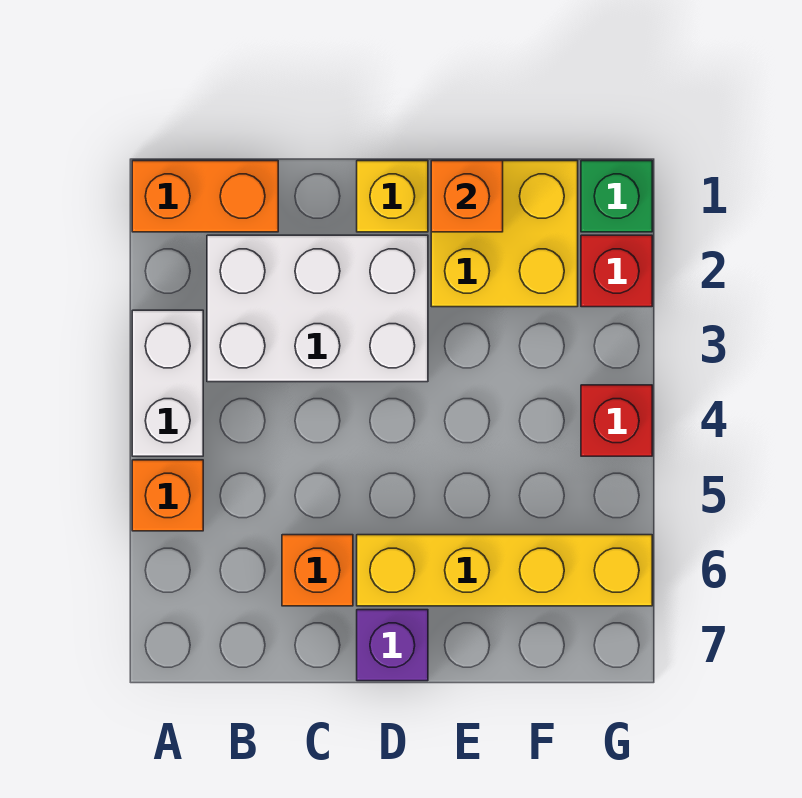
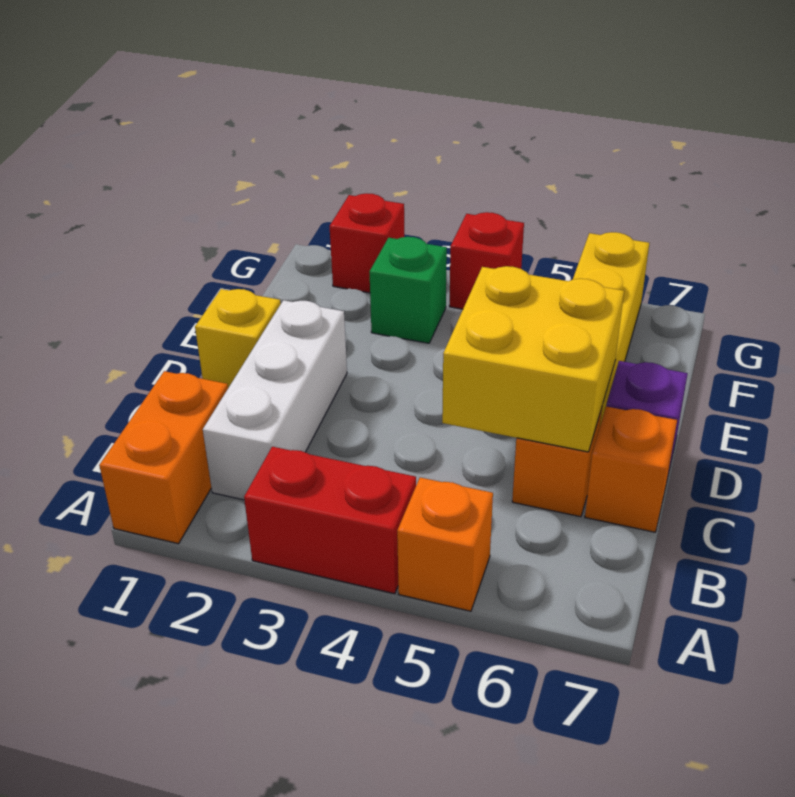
white brick A3:A4 level 1 -> red brick A3:A4 level 1
white brick B2:D3 level 1 -> white brick B2:D2 level 1
yellow brick E1:F2 level 1 -> yellow brick C5:D6 level 2
orange brick E1 level 2 -> orange brick C7 level 1
green brick G1 level 1 -> green brick F3 level 1

